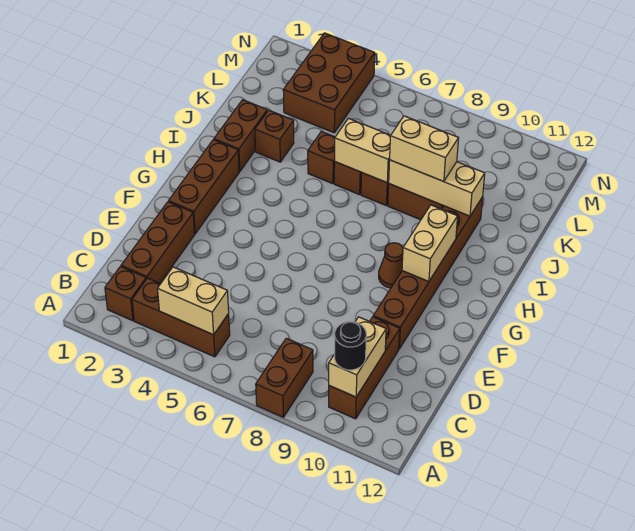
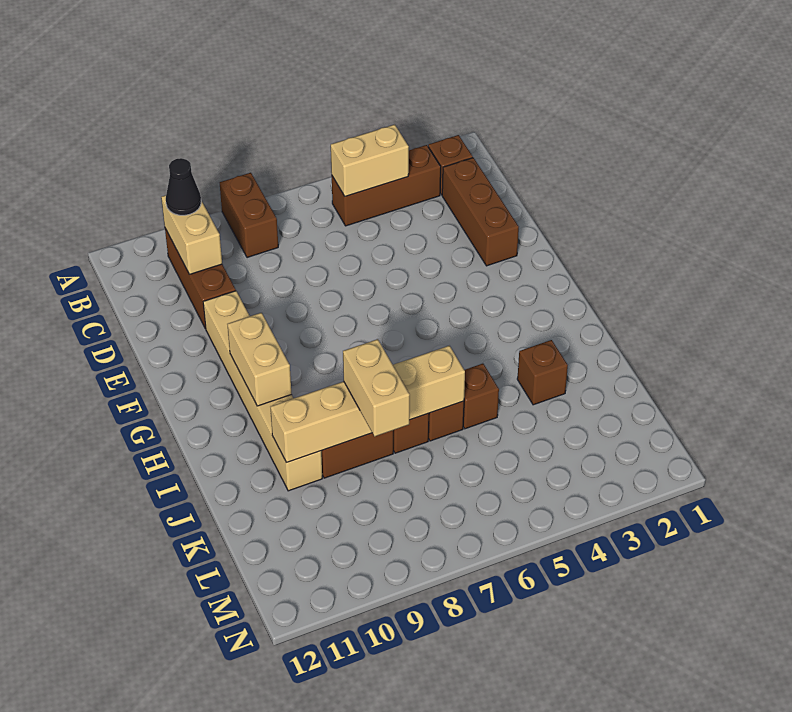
black round brick B10 level 3 -> black cone B10 level 3
brown brick E10:J10 level 1 -> tan brick E10:J10 level 1
brown brick F2:H2 level 1 -> none
brown cone G9 level 1 -> none
brown brick I2:J2 level 1 -> none
tan brick J8:J9 level 3 -> tan brick J8:K8 level 3
brown brick L3:N4 level 1 -> none

